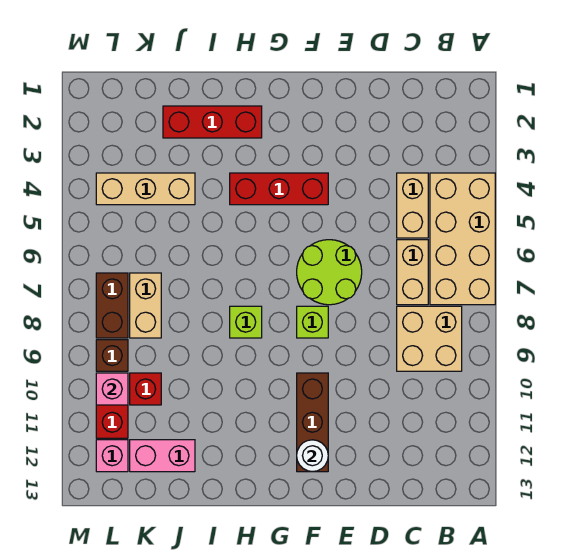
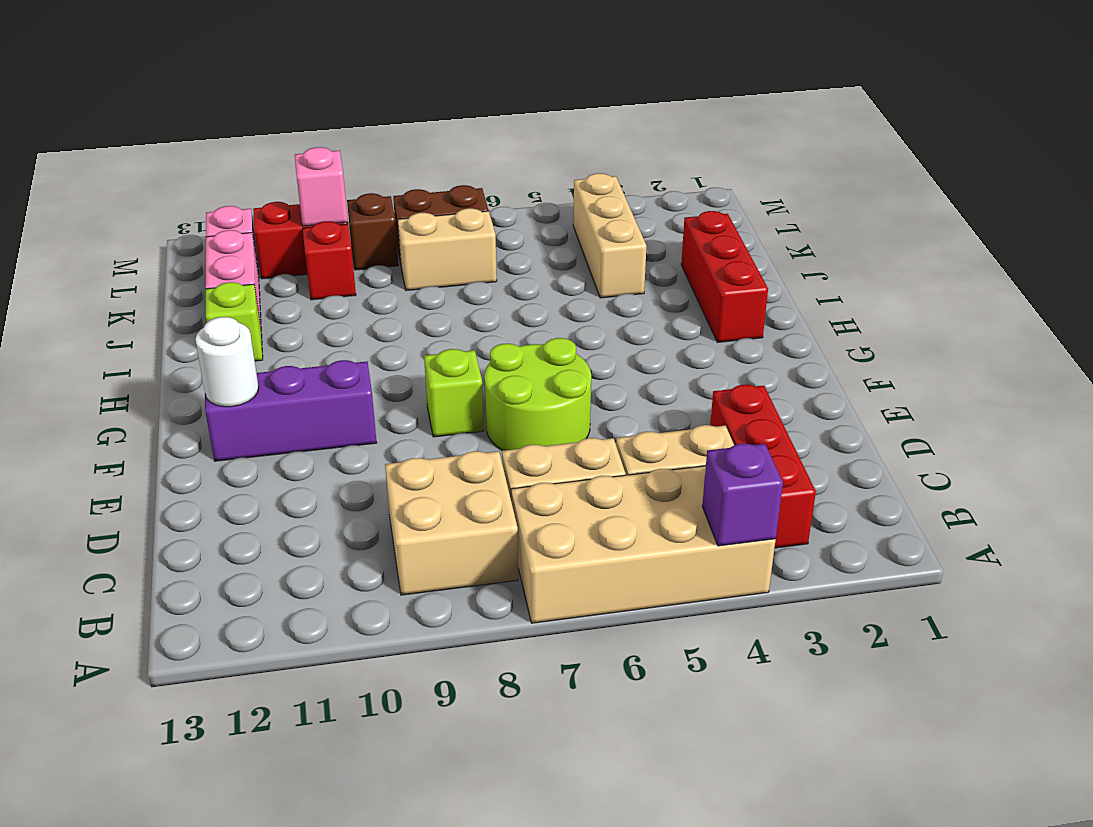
none -> purple brick A4 level 2
red brick F4:H4 level 1 -> red brick B3:D3 level 1
brown brick F10:F12 level 1 -> purple brick F10:F12 level 1
lime brick H8 level 1 -> lime brick I12 level 1

